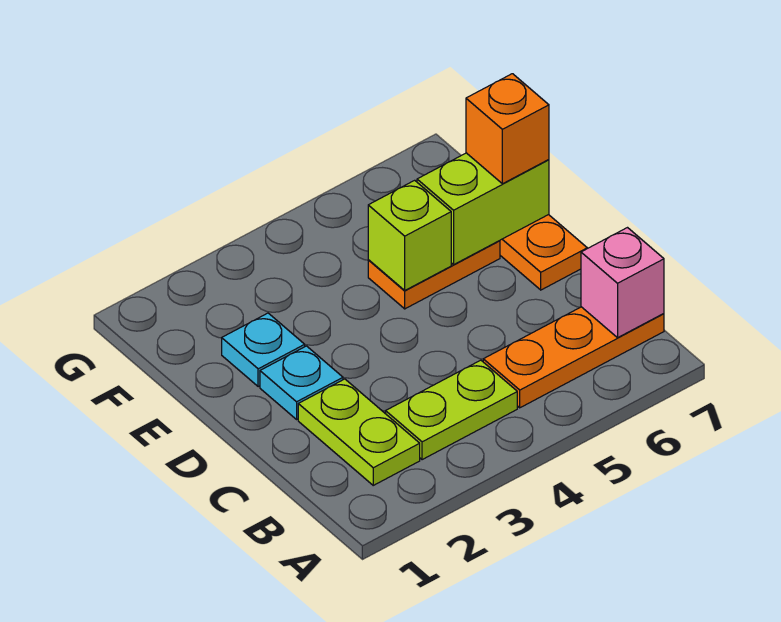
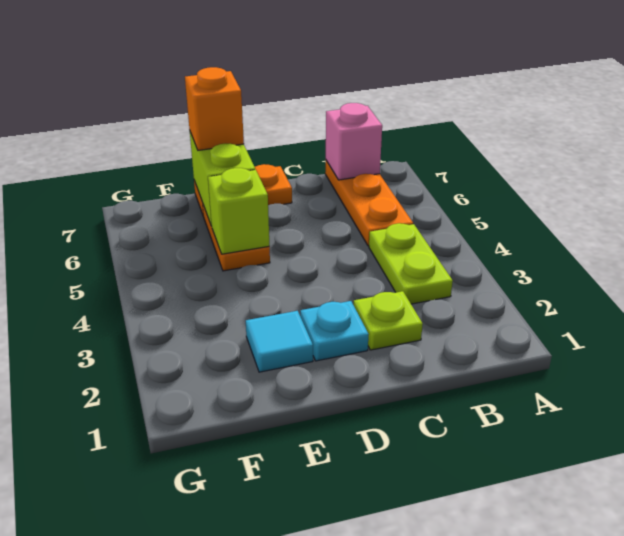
lime plate B2:C2 level 1 -> lime plate C2 level 1
cyan plate E2 level 1 -> cyan tile E2 level 1

